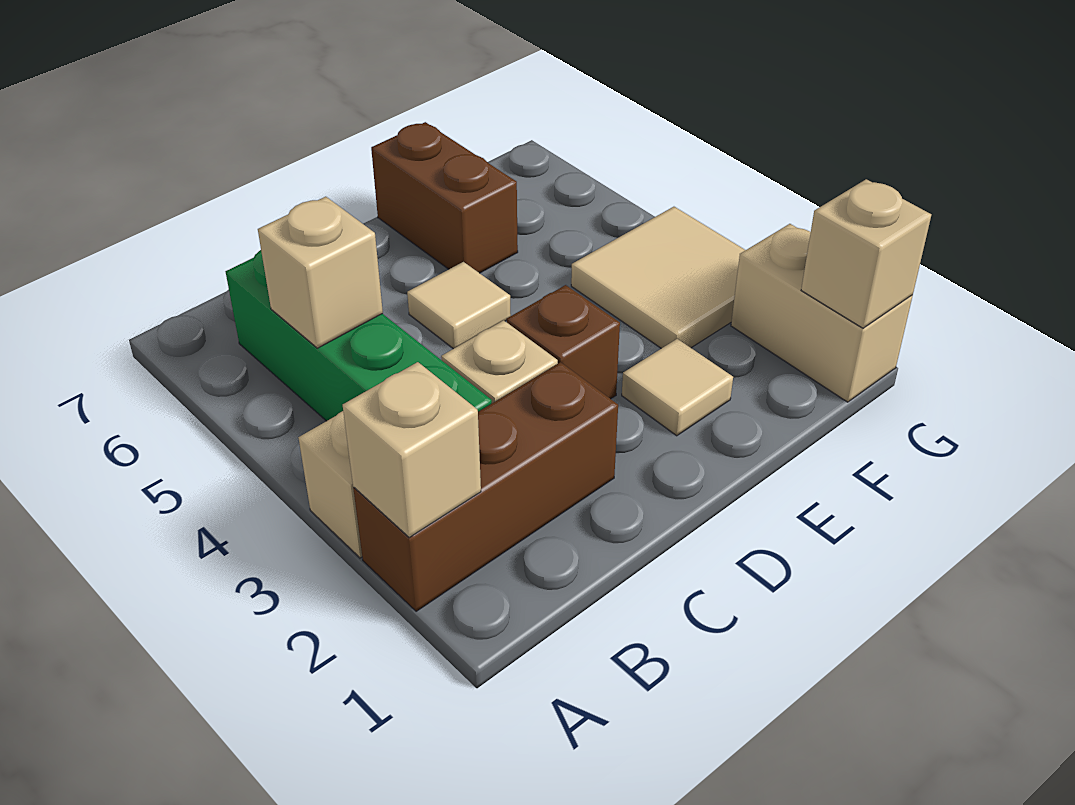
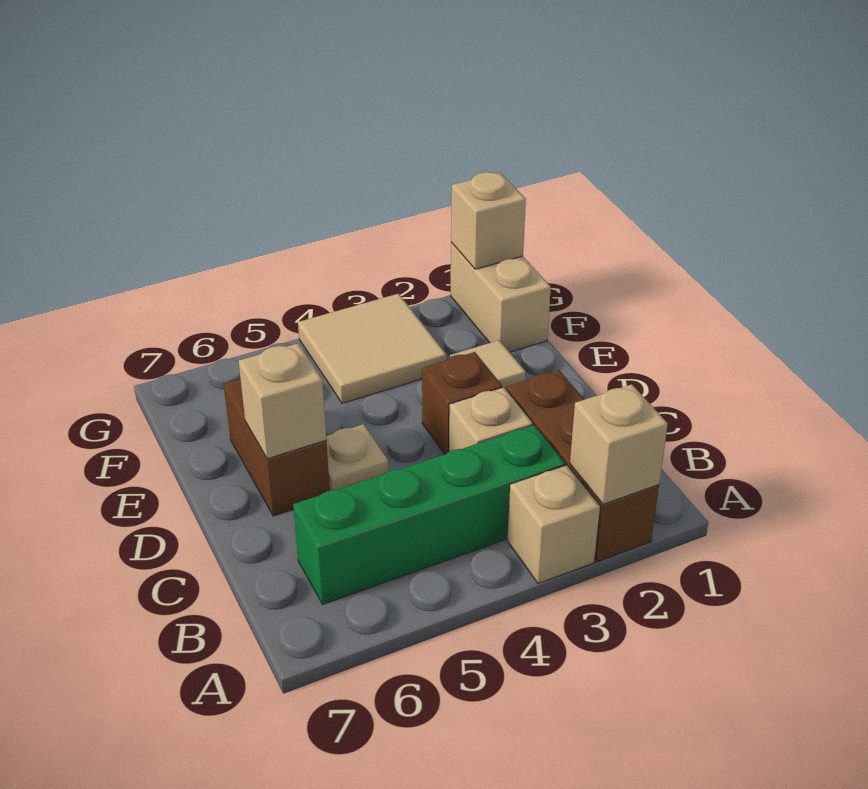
tan brick B5 level 2 -> tan brick D6 level 2
tan tile D5 level 1 -> tan plate D5 level 1
brown brick E6:E7 level 1 -> brown brick D6:E6 level 1
tan brick G1:G2 level 1 -> tan brick F1:G1 level 1

